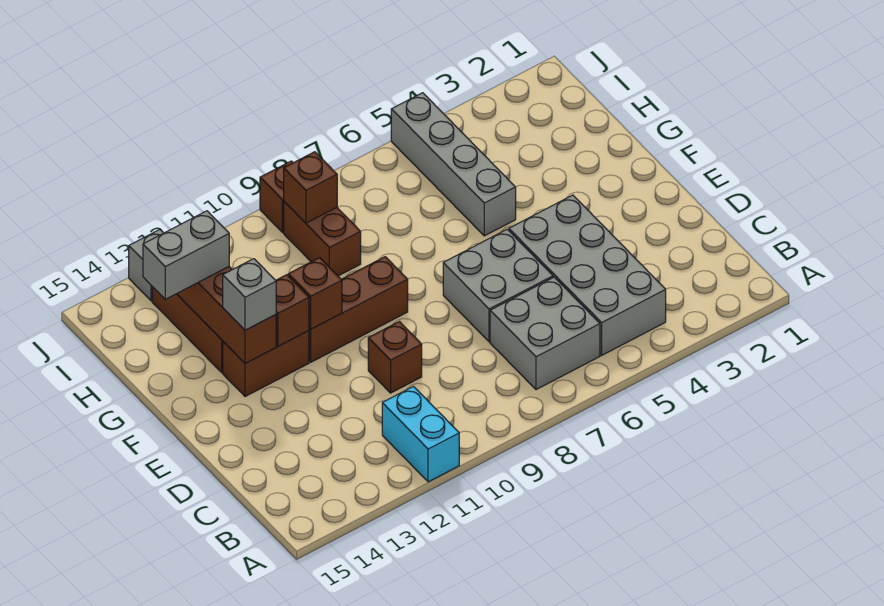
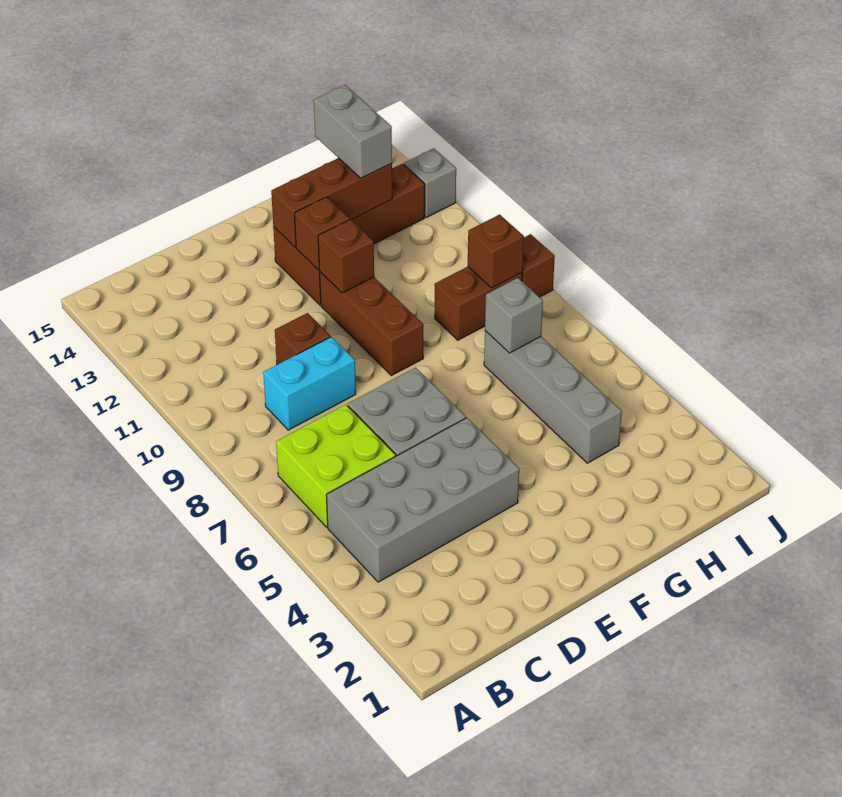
cyan brick A11:B11 level 1 -> cyan brick C9:D9 level 1
grey brick B6:C7 level 1 -> lime brick B6:C7 level 1
grey brick F13 level 3 -> grey brick H7 level 2
grey brick G5:J5 level 1 -> grey brick H4:H7 level 1

